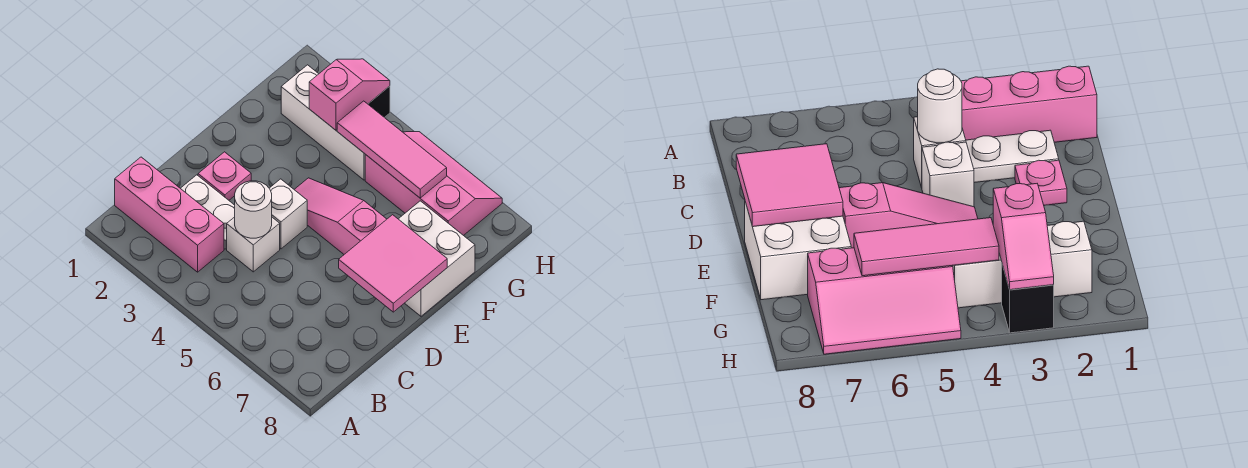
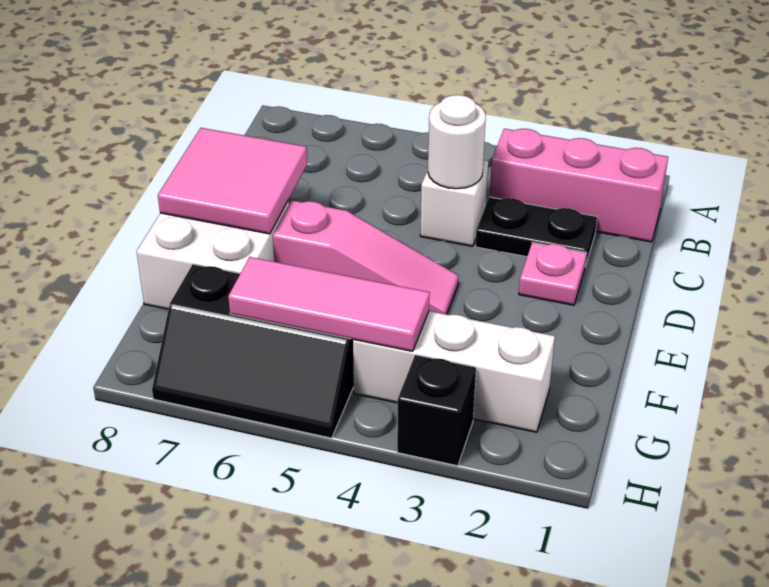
white plate C2:C3 level 1 -> black plate C2:C3 level 1
white brick D4 level 1 -> none
pink slope G3:H3 level 2 top G -> none
pink slope G5:H7 level 1 top G -> black slope G5:H7 level 1 top G

